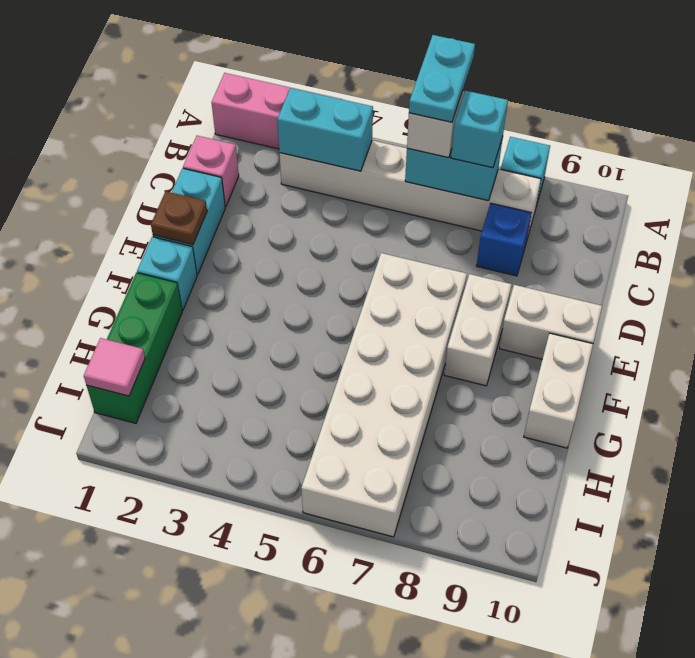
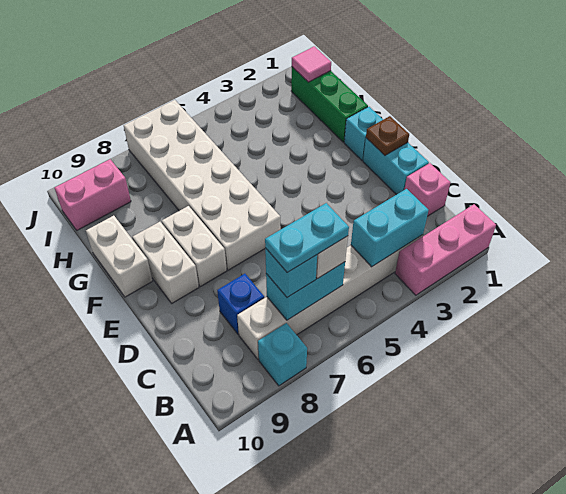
cyan plate A6:B6 level 4 -> cyan plate B6:B7 level 4
white brick E9:E10 level 1 -> white brick E9:F9 level 1
none -> pink brick I9:I10 level 1

